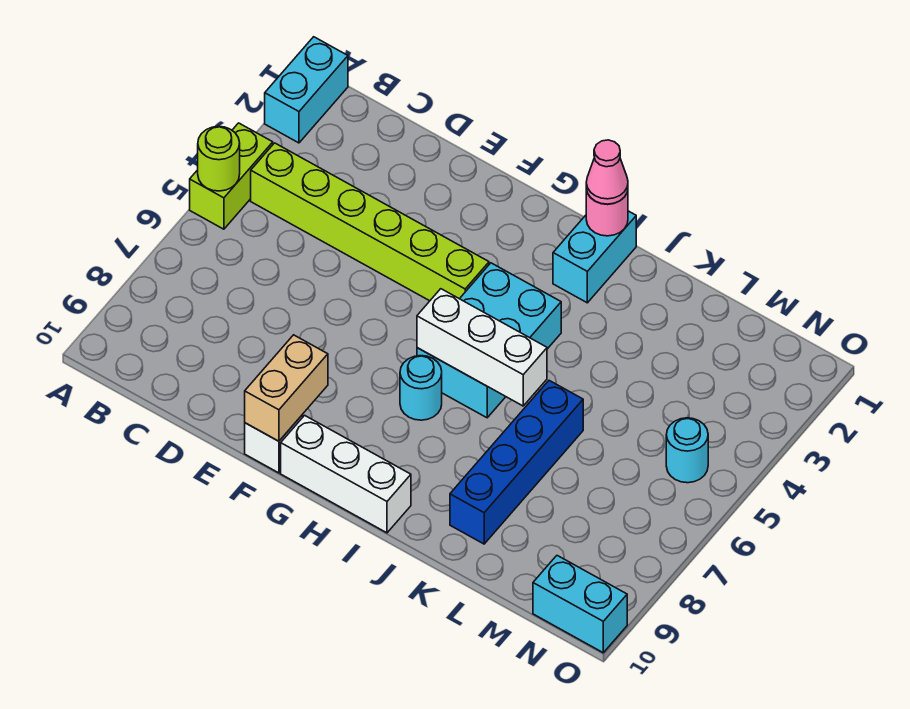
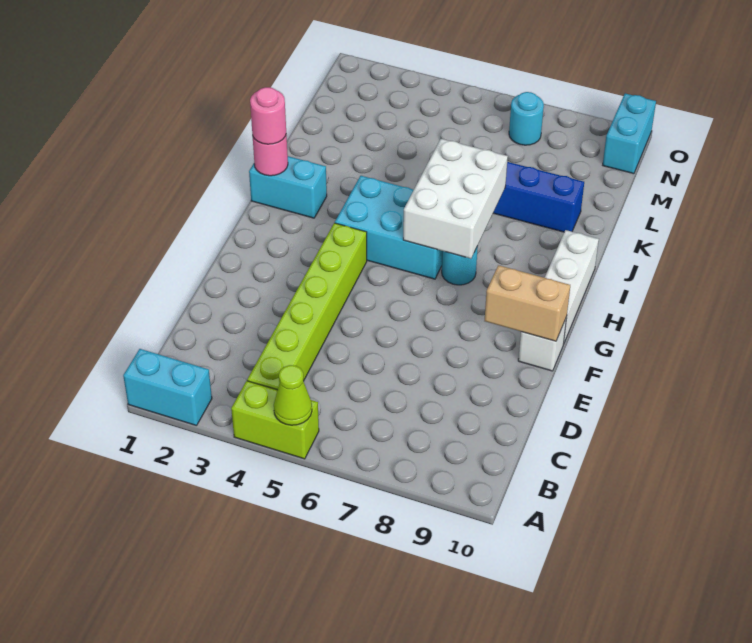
lime round brick A5 level 2 -> lime cone A5 level 2
white brick H6:J6 level 2 -> white brick H6:J7 level 2
pink cone I1 level 3 -> pink round brick I1 level 3
cyan round brick N5 level 1 -> cyan round brick N7 level 1

